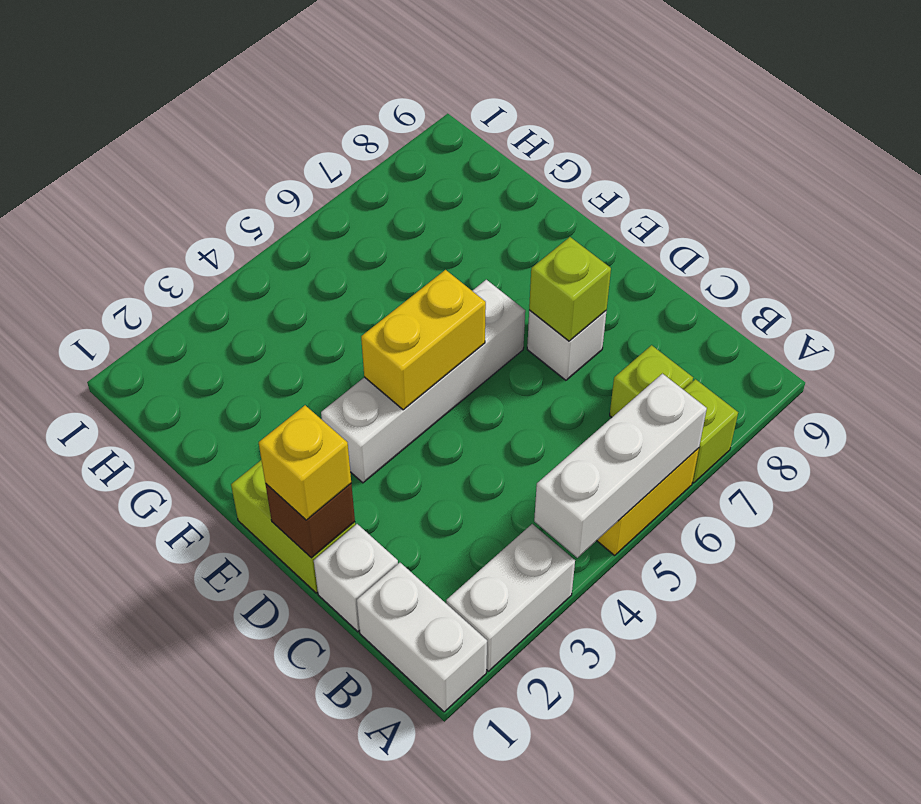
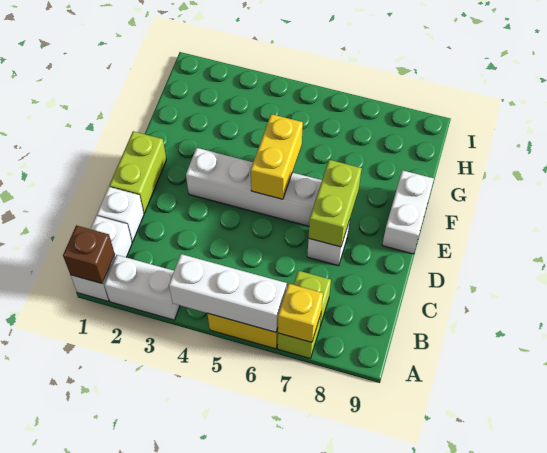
brown brick D1 level 2 -> brown brick A1 level 2
yellow brick D1 level 3 -> yellow brick A7 level 2
lime brick D7 level 2 -> lime brick D7:E7 level 2
yellow brick E4:E5 level 2 -> yellow brick E5:F5 level 2
none -> white brick E9:F9 level 1

